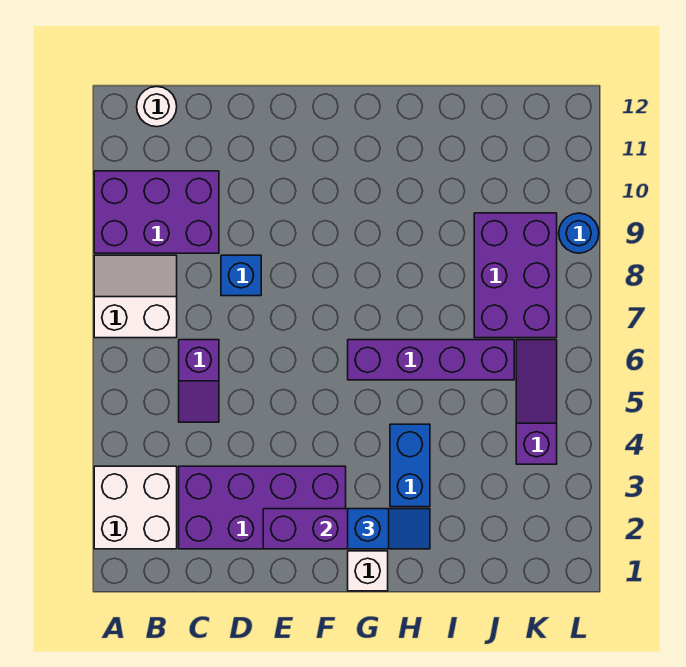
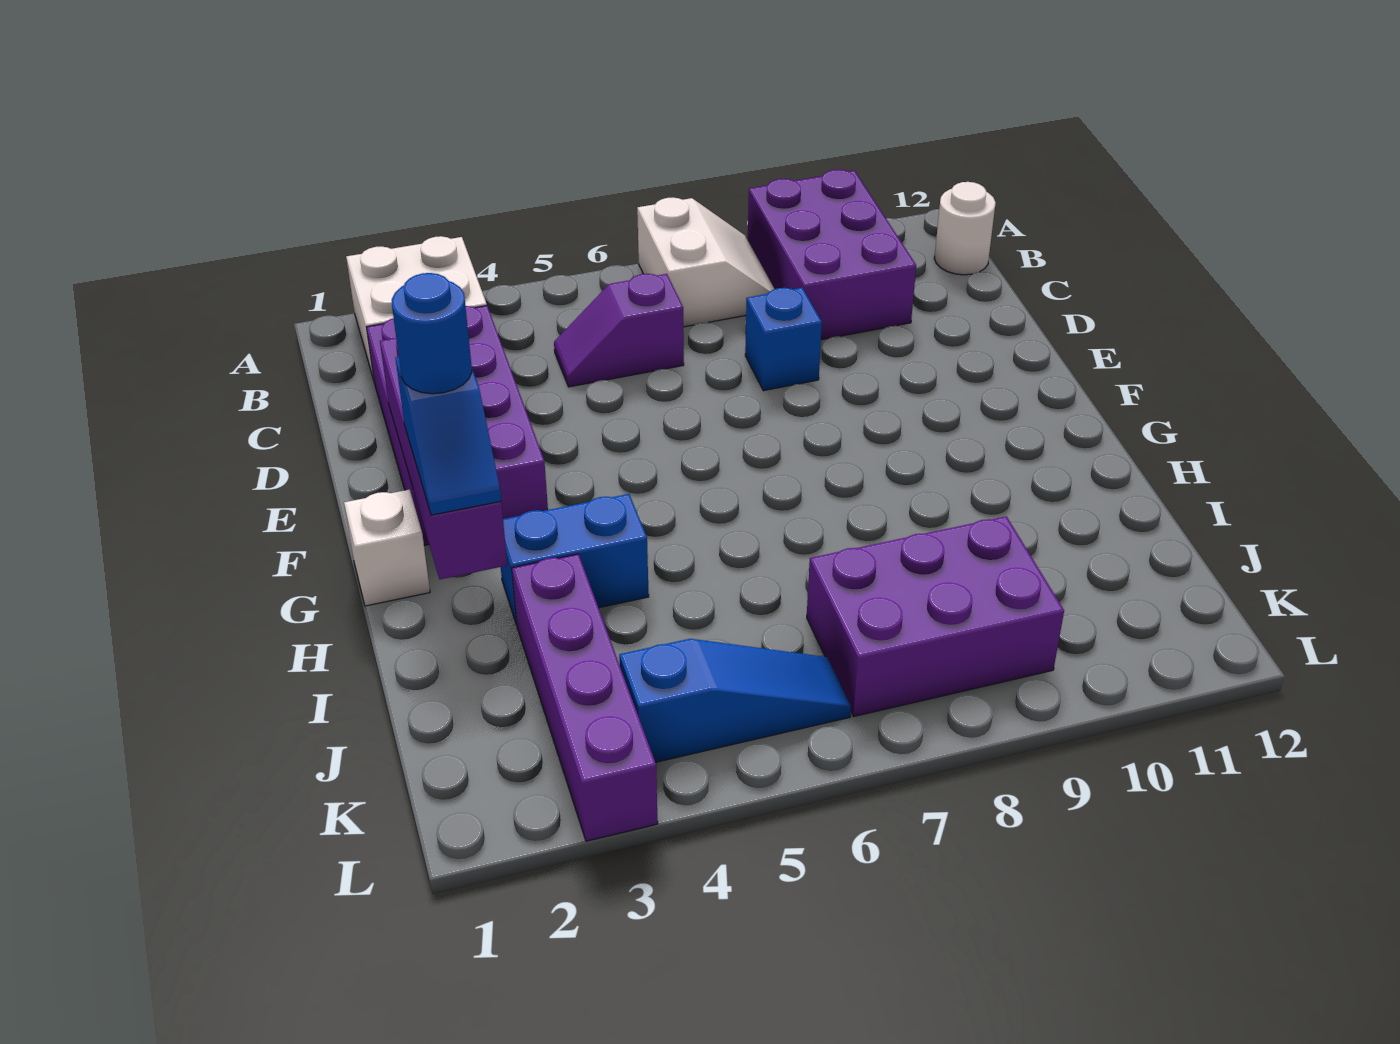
purple brick G6:J6 level 1 -> purple brick I3:L3 level 1
purple slope K4:K6 level 1 top 4 -> blue slope K4:K6 level 1 top 4
blue round brick L9 level 1 -> blue round brick G2 level 4

